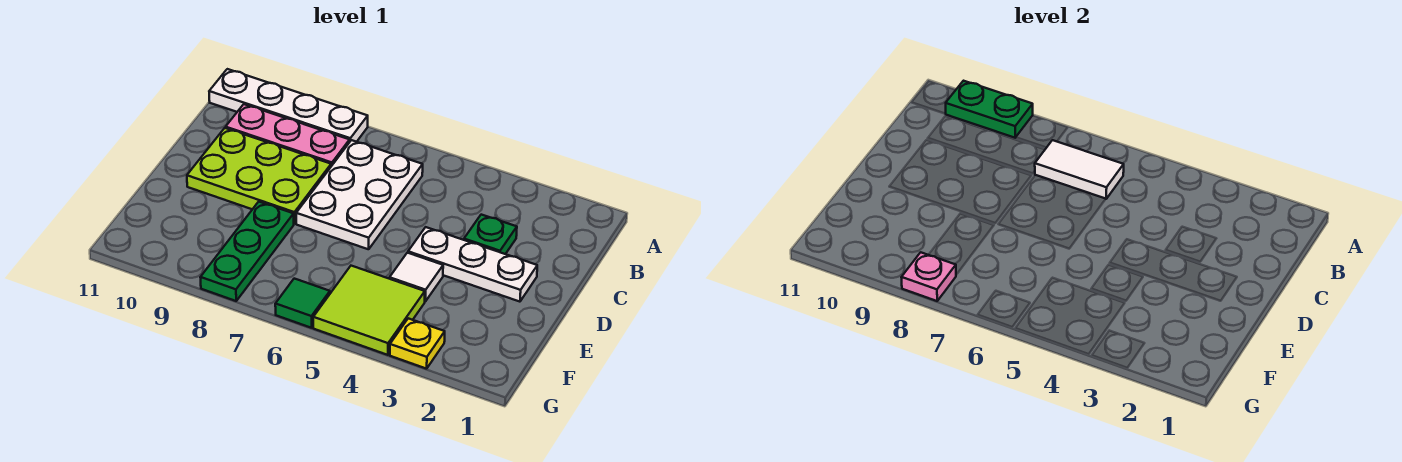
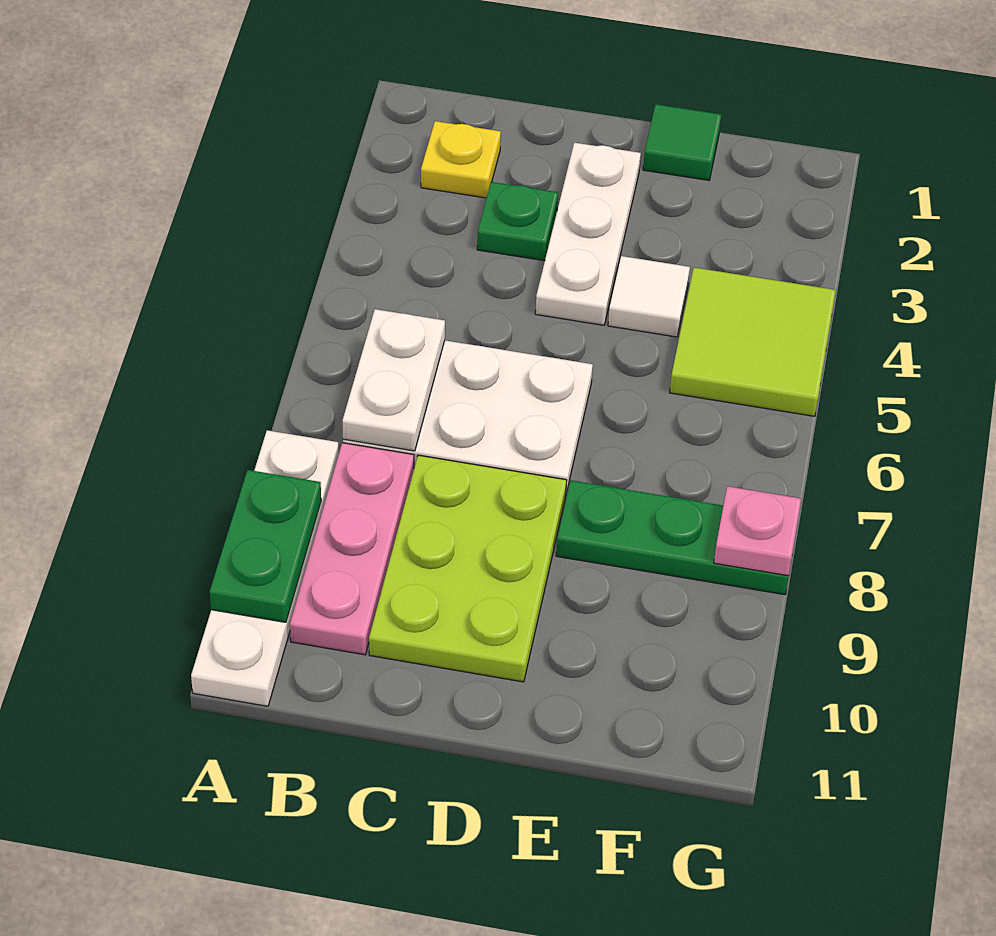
white tile B6:B7 level 2 -> white plate B6:B7 level 2
yellow plate G3 level 1 -> yellow plate B2 level 1
green tile G6 level 1 -> green tile E1 level 1

